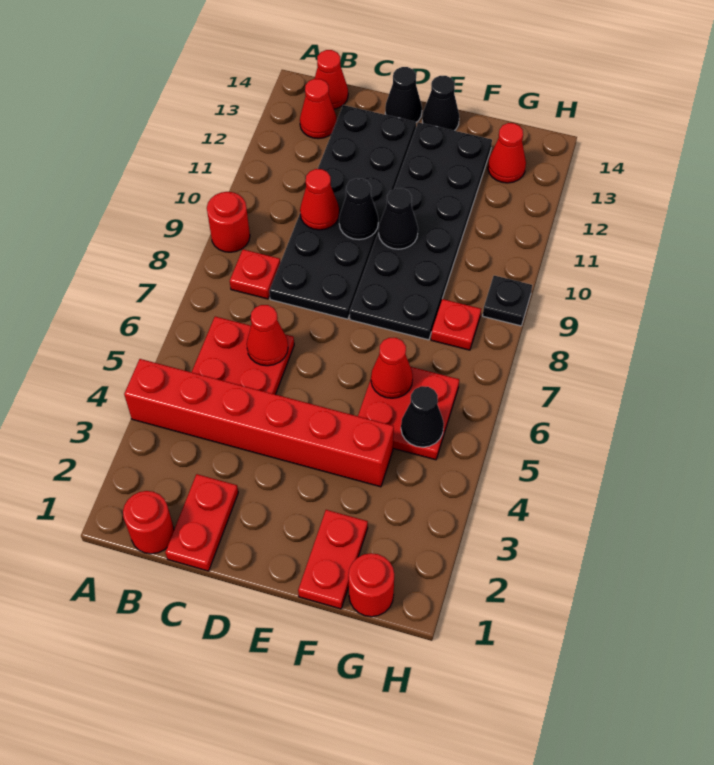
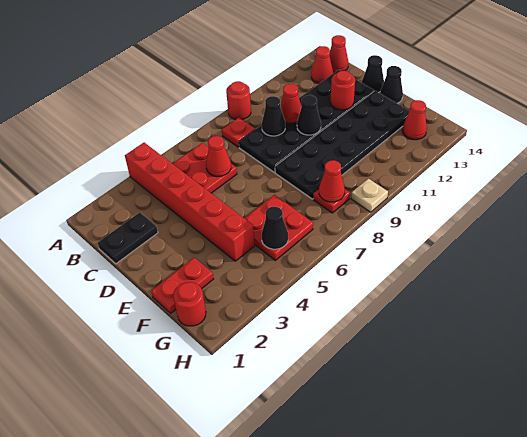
red round brick B1 level 1 -> red round brick D12 level 2
red plate C1:C2 level 1 -> black plate C1:C2 level 1
black cone E10 level 2 -> black cone C9 level 2
red cone F6 level 2 -> red cone G8 level 2
black plate H9 level 1 -> tan plate H9 level 1

